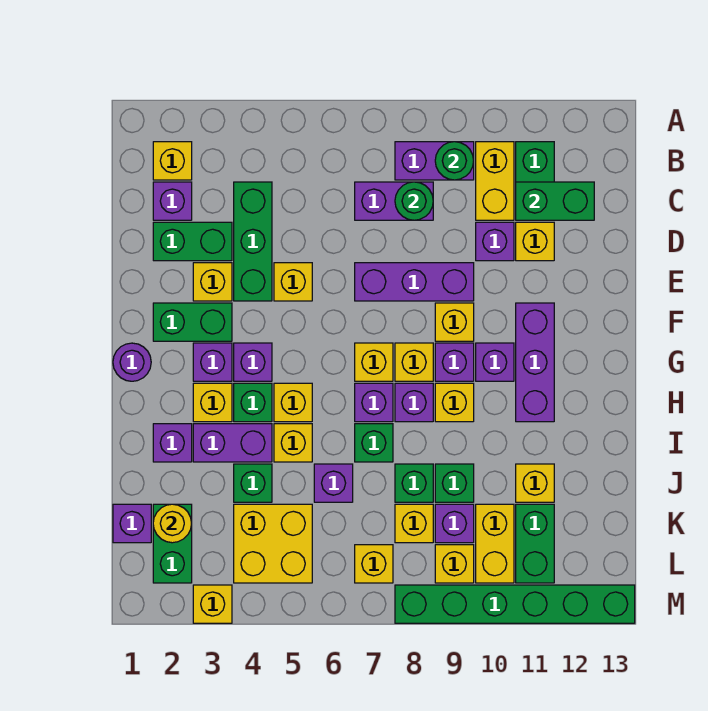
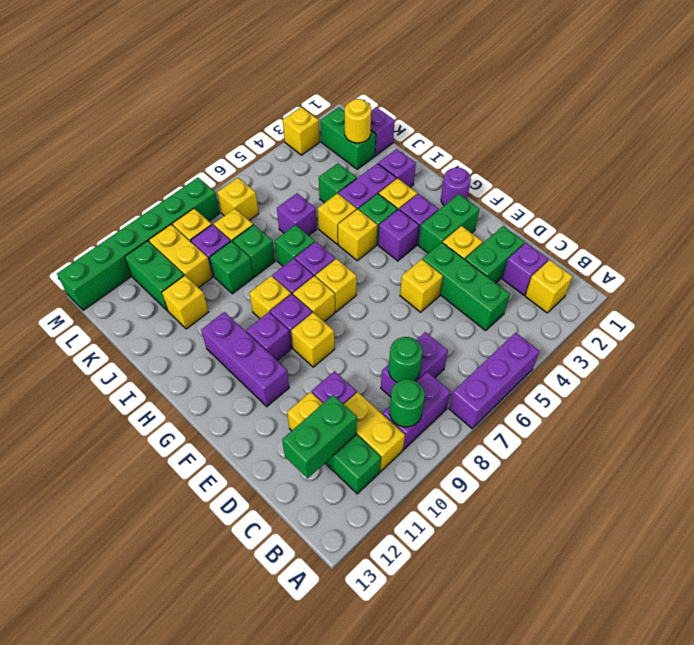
purple brick E7:E9 level 1 -> purple brick A5:A7 level 1
yellow brick K4:L5 level 1 -> none

